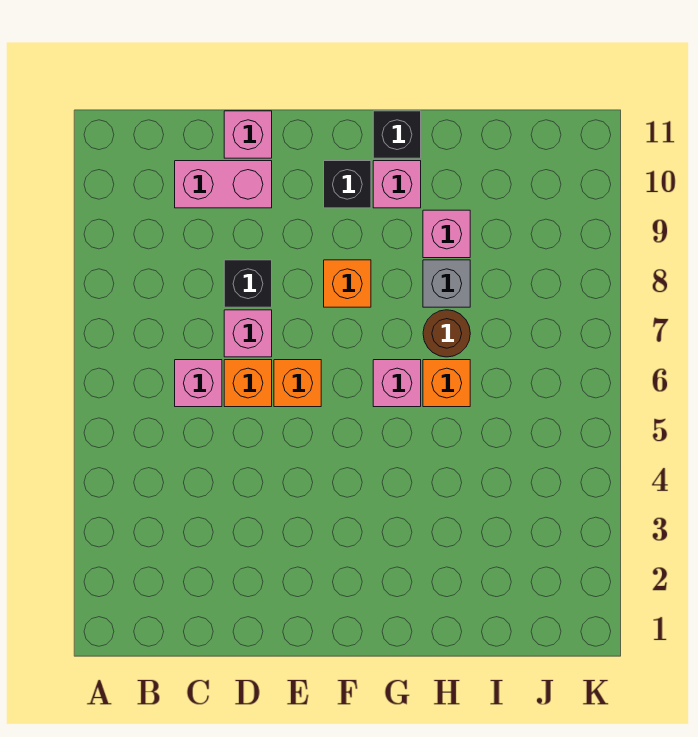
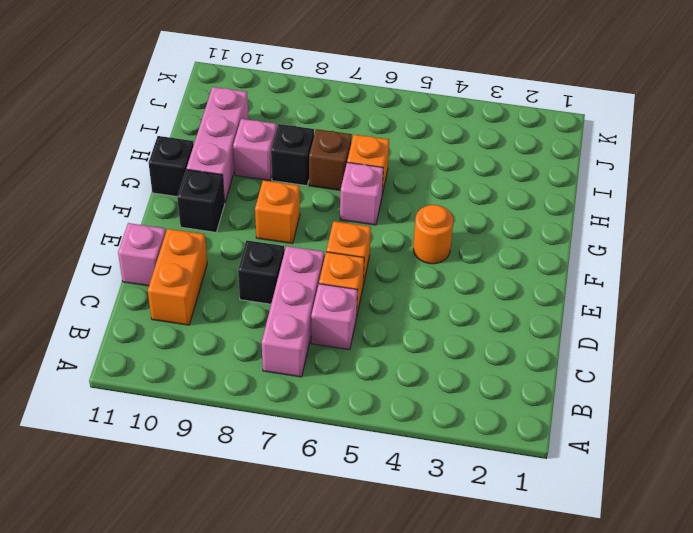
pink brick C10:D10 level 1 -> orange brick C10:D10 level 1
pink brick D7 level 1 -> pink brick B7:D7 level 1
none -> orange round brick F4 level 1
pink brick G10 level 1 -> pink brick G10:I10 level 1
brown round brick H7 level 1 -> brown brick H7 level 1
grey brick H8 level 1 -> black brick H8 level 1

